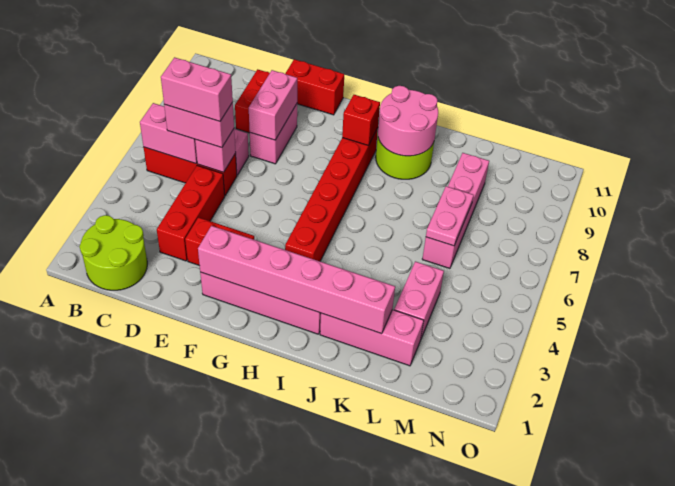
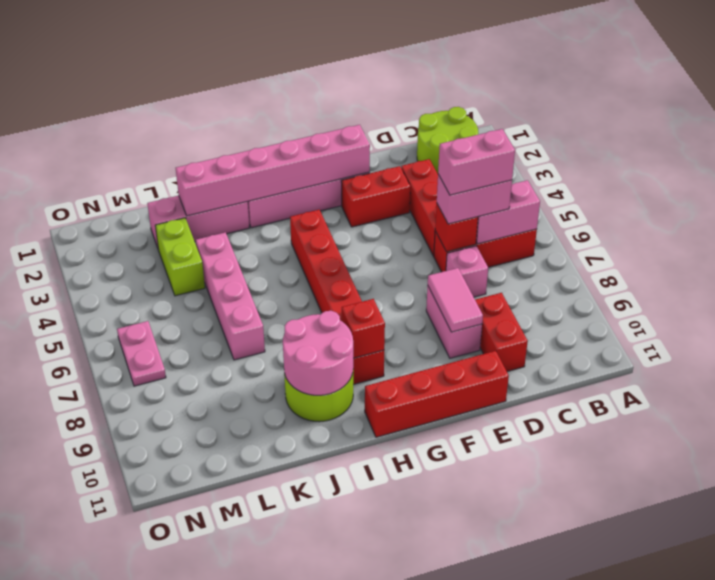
pink brick D6 level 2 -> red brick D6 level 2
pink brick E8:E9 level 2 -> pink tile E8:E9 level 2
red brick E11:F11 level 1 -> red brick E11:H11 level 1
pink brick L3:L4 level 1 -> lime brick L3:L4 level 1
pink brick L6:L9 level 1 -> pink brick K4:K7 level 1
pink plate L6:L7 level 2 -> pink plate N6:N7 level 1

